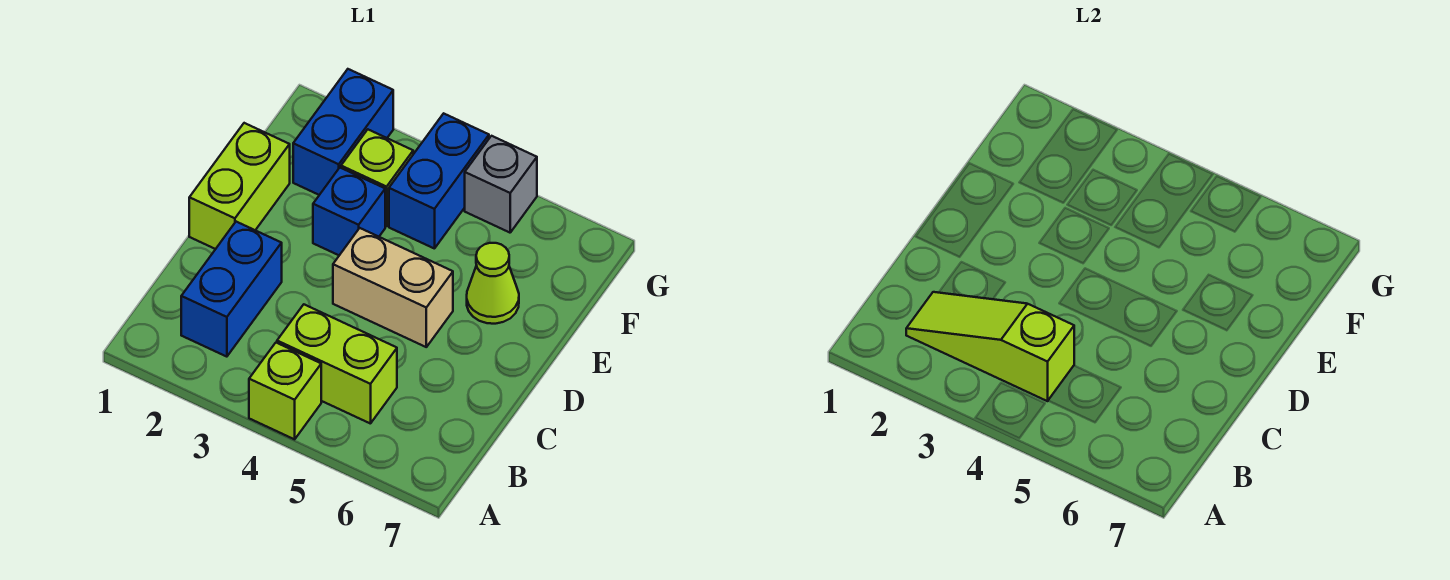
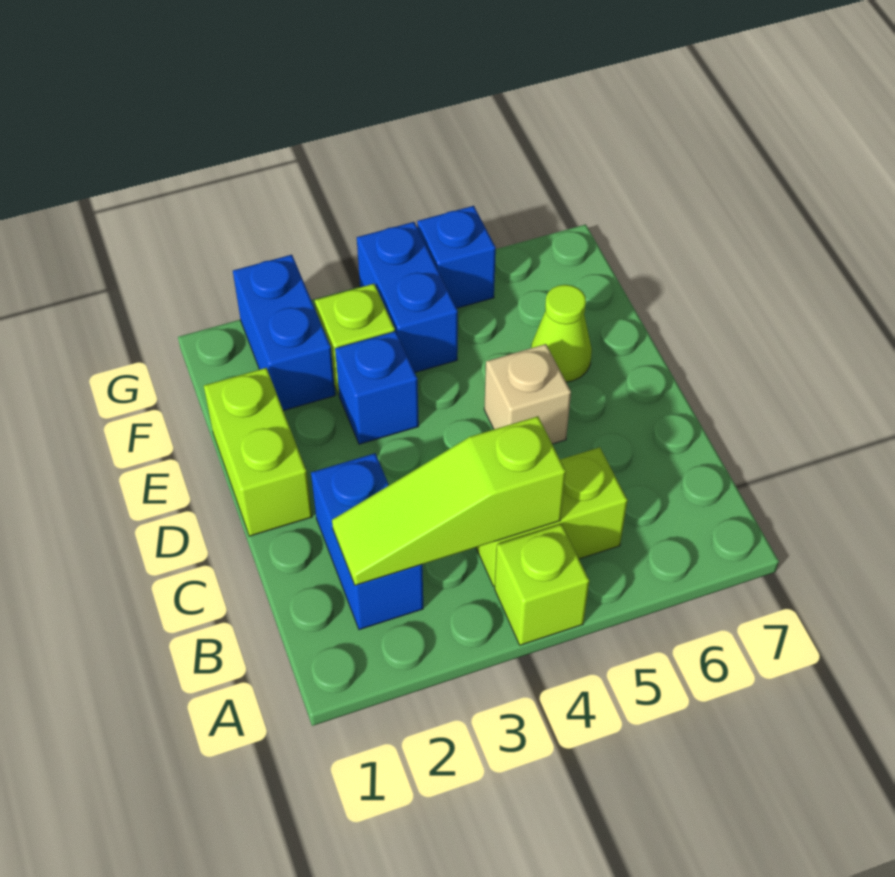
tan brick D4:D5 level 1 -> tan brick D5 level 1
grey brick G5 level 1 -> blue brick G5 level 1

